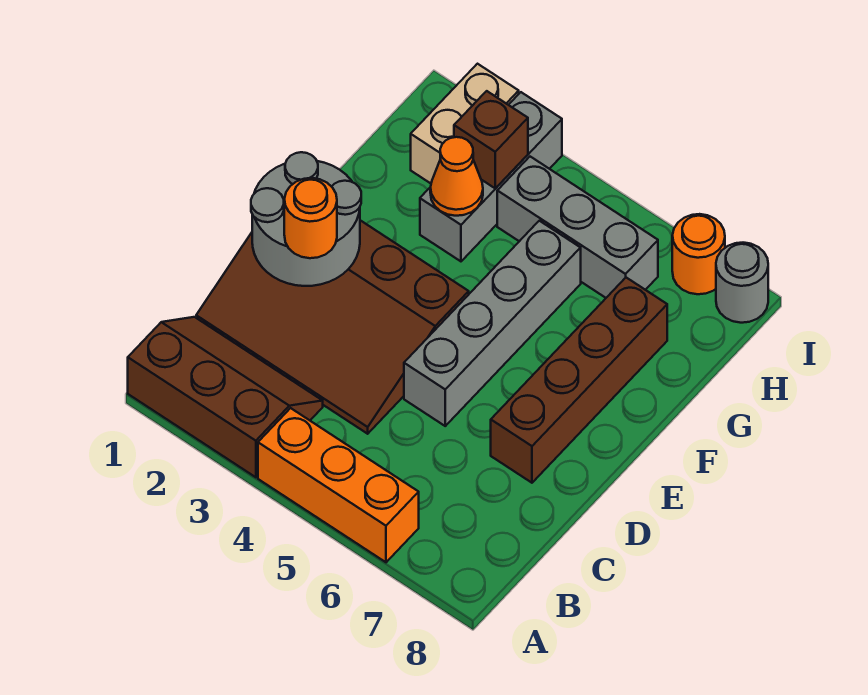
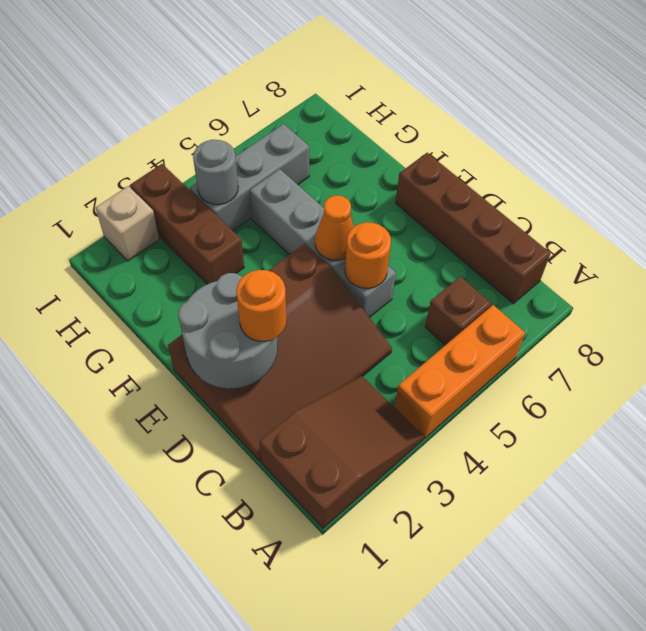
brown slope A1:B3 level 1 top A -> brown slope A1:B3 level 1 top 1
brown brick D7:G7 level 1 -> brown brick B8:E8 level 1
grey brick G3:I3 level 1 -> brown brick G3:I3 level 1
orange cone G3 level 2 -> orange cone E5 level 2
tan brick H2:I2 level 1 -> tan brick I2 level 1
brown brick H3 level 2 -> brown brick B6 level 1
orange round brick I7 level 1 -> orange round brick D5 level 2
grey round brick I8 level 1 -> grey round brick H4 level 2

